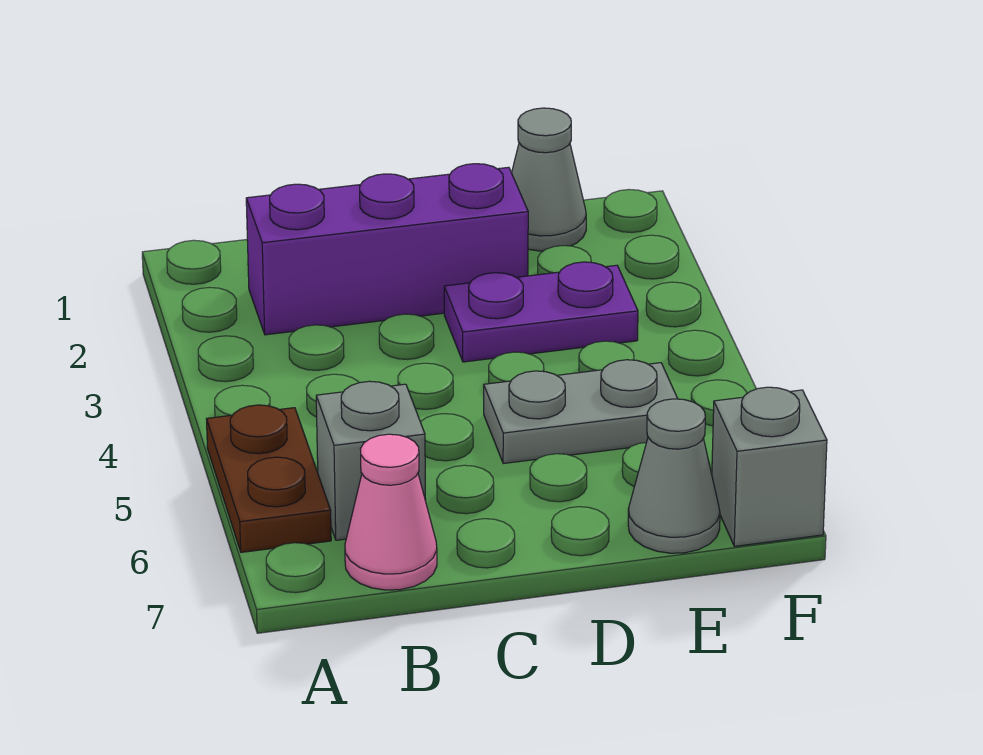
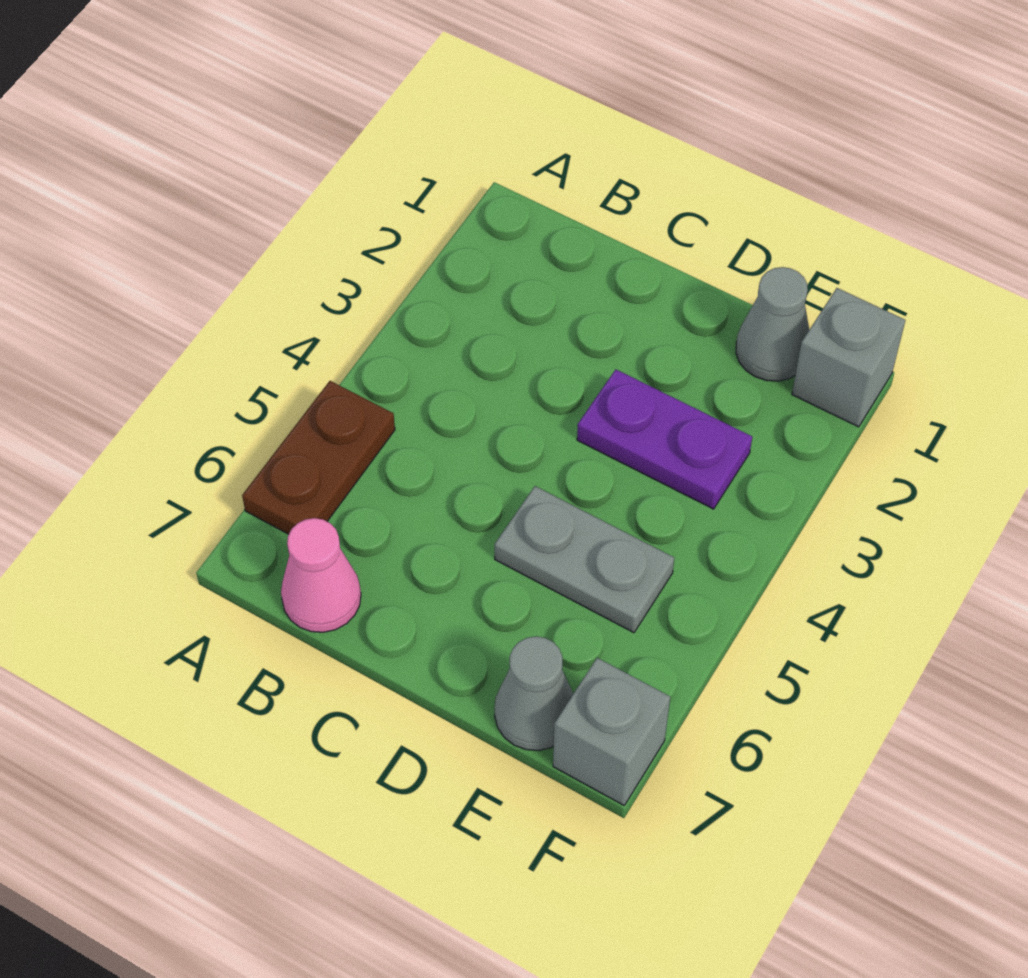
purple brick B2:D2 level 1 -> none
grey brick B6 level 1 -> grey brick F1 level 1

